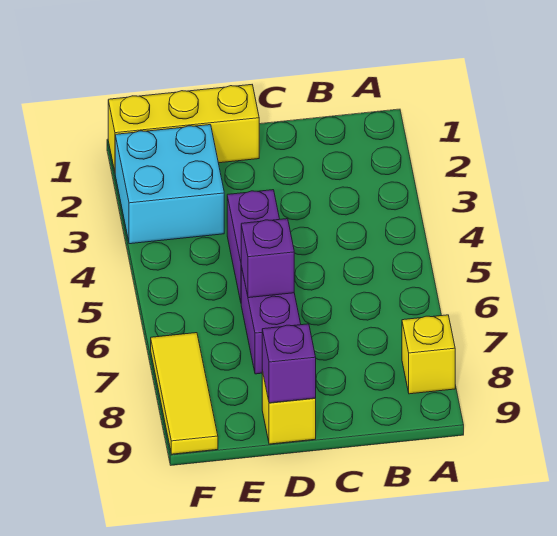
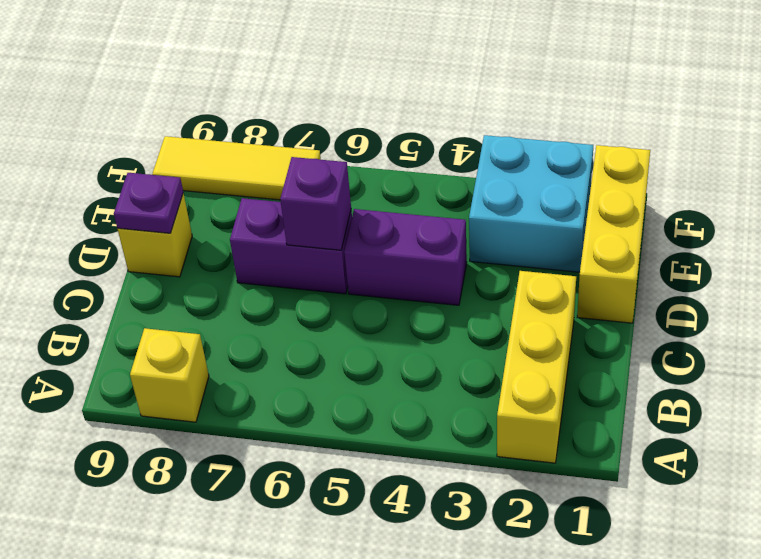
none -> yellow brick A2:C2 level 1
purple brick D9 level 2 -> purple plate D9 level 2

